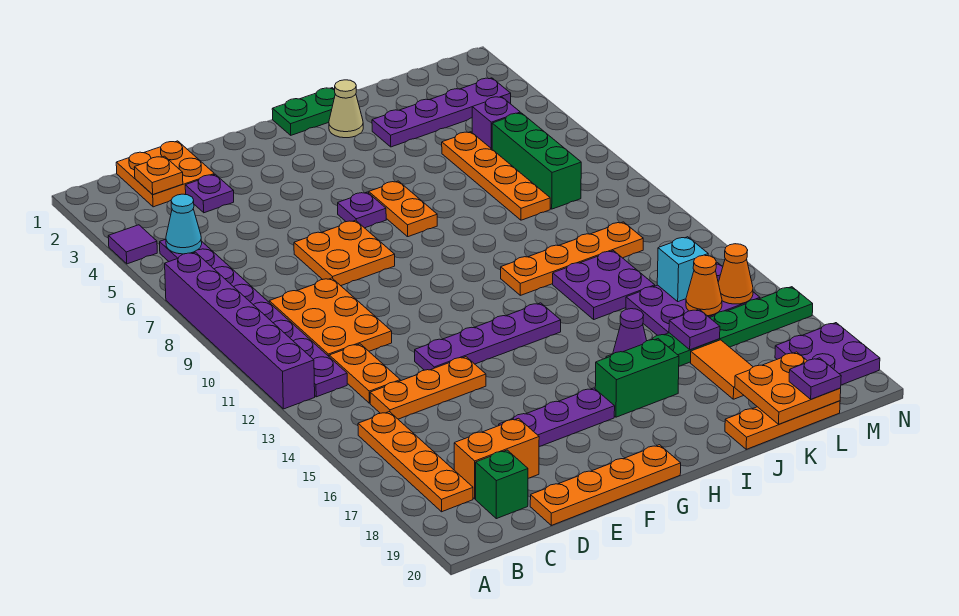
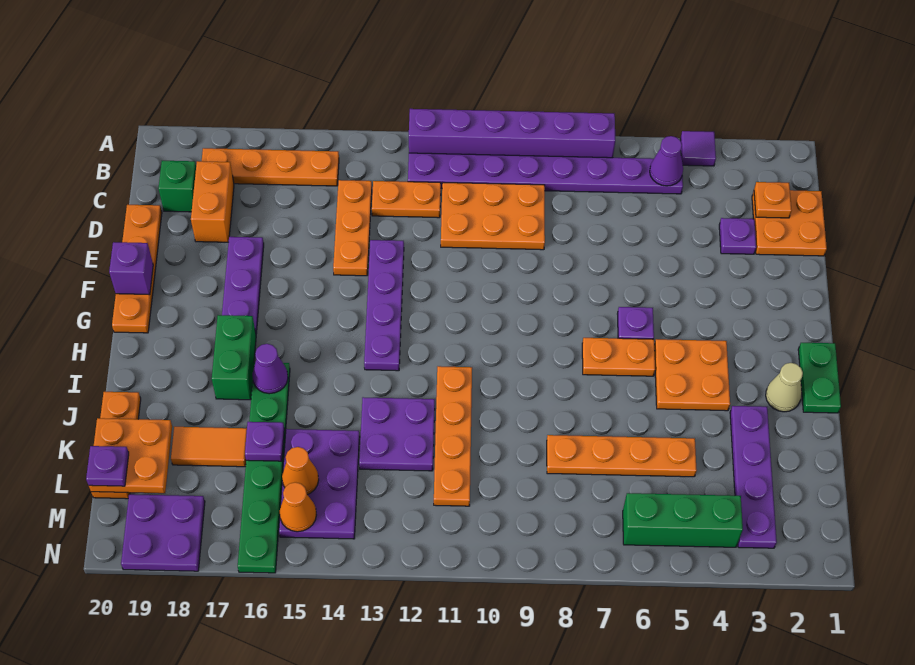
cyan cone B5 level 2 -> purple cone B5 level 2
orange plate E7:F8 level 1 -> orange plate H4:I5 level 1
purple brick L5 level 1 -> purple brick F20 level 2
green brick L6:L8 level 1 -> green brick M4:M6 level 1
cyan brick L14 level 2 -> none

